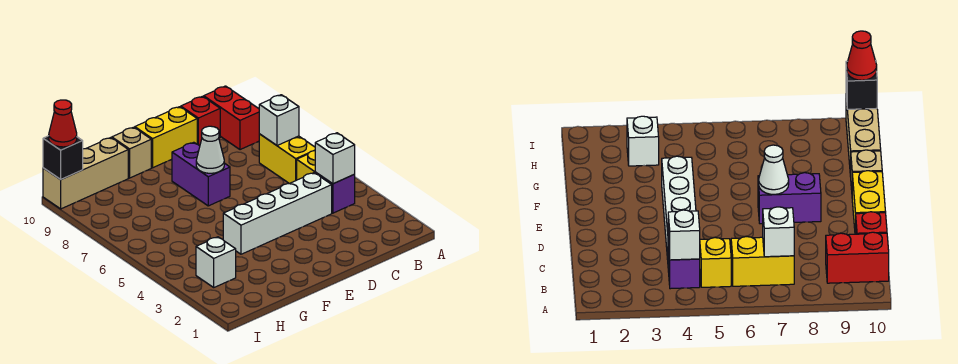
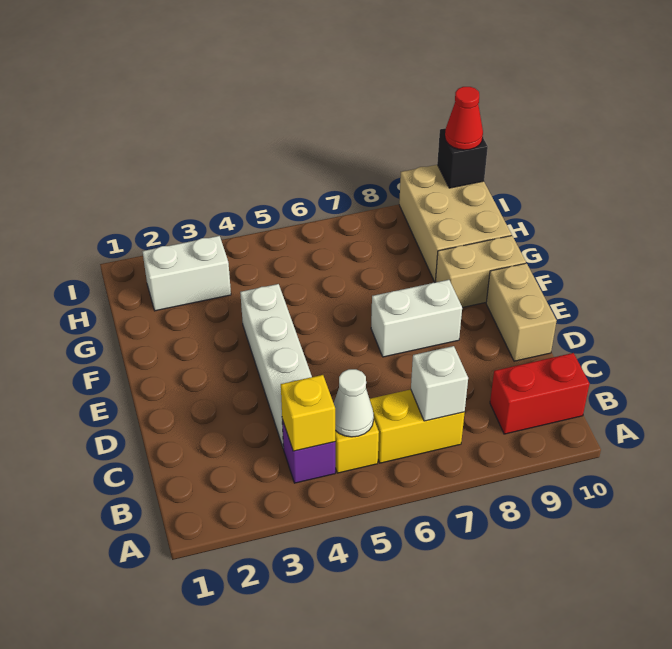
white brick B4 level 2 -> yellow brick B4 level 2
red brick C10 level 1 -> none
yellow brick D10:E10 level 1 -> tan brick D10:E10 level 1
purple brick E7:E8 level 1 -> white brick E7:E8 level 1
white cone E7 level 2 -> white cone B5 level 2
tan brick F10 level 1 -> tan brick F9:F10 level 1
tan brick G10:I10 level 1 -> tan brick G9:I10 level 1
white brick H3 level 1 -> white brick H2:H3 level 1

